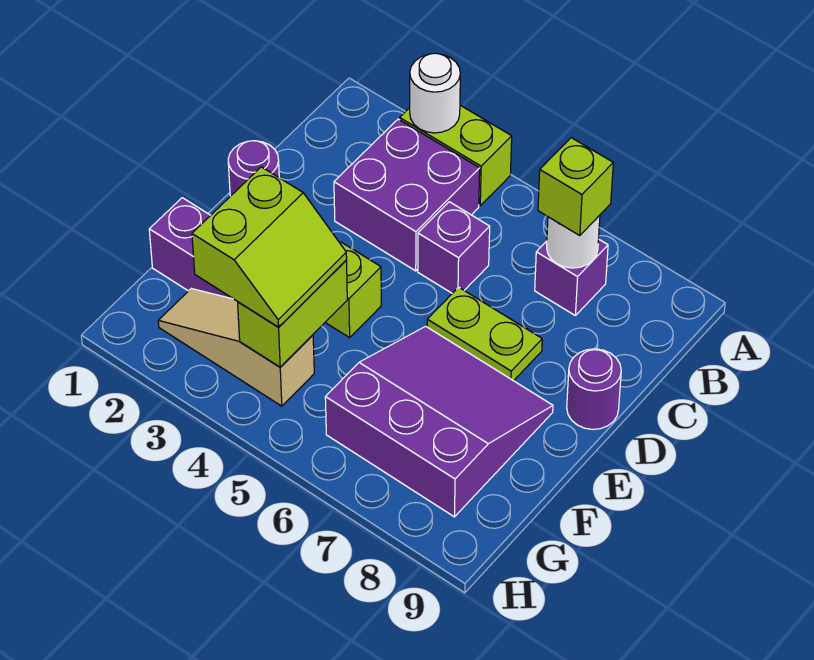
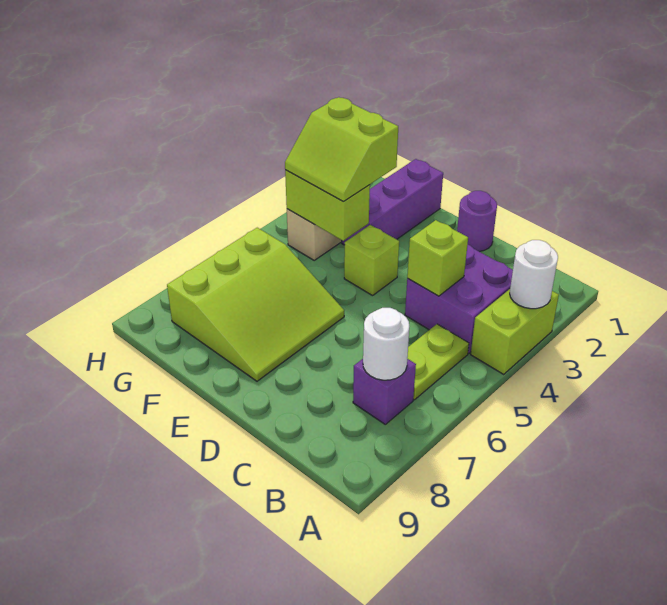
lime brick B7 level 3 -> lime brick C4 level 2
purple brick C5 level 1 -> none
lime plate D6:D7 level 1 -> lime plate B5:B6 level 1
purple round brick D9 level 1 -> none
purple slope E6:G8 level 1 top G -> lime slope E6:G8 level 1 top G

